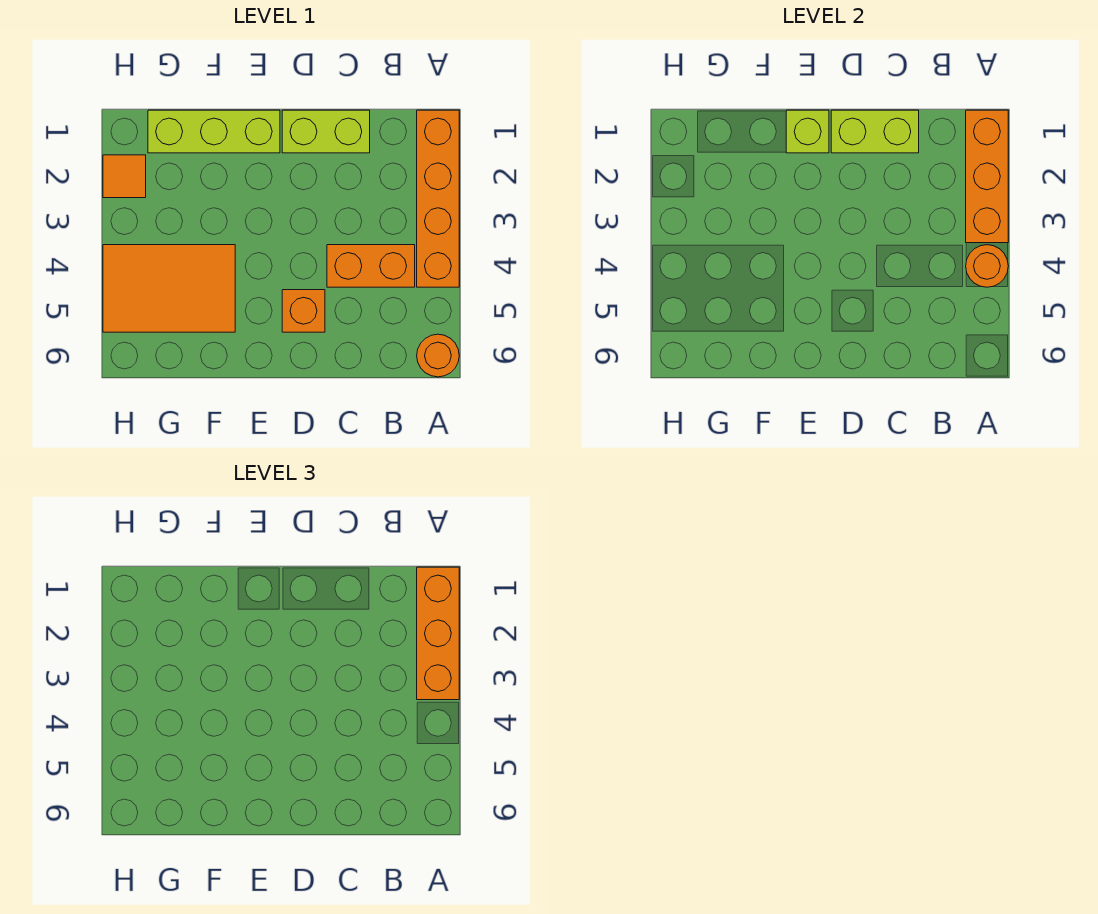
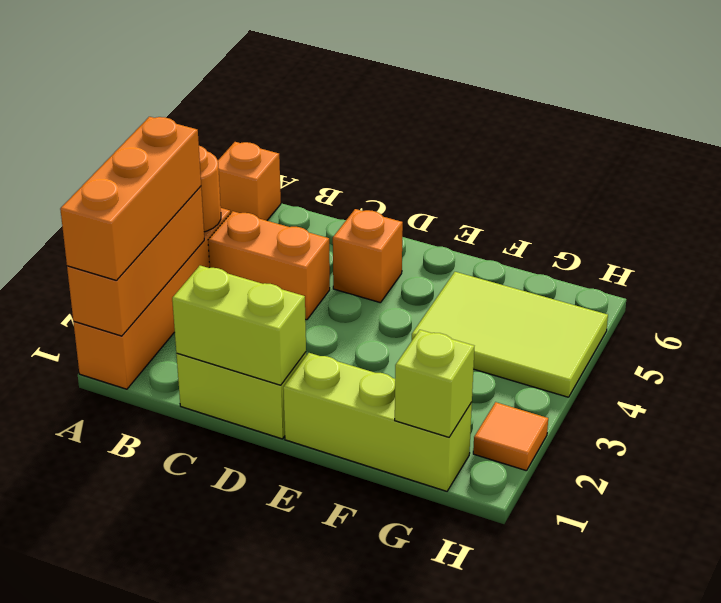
orange round brick A6 level 1 -> orange brick A6 level 1
lime brick E1 level 2 -> lime brick G1 level 2
orange tile F4:H5 level 1 -> lime tile F4:H5 level 1

